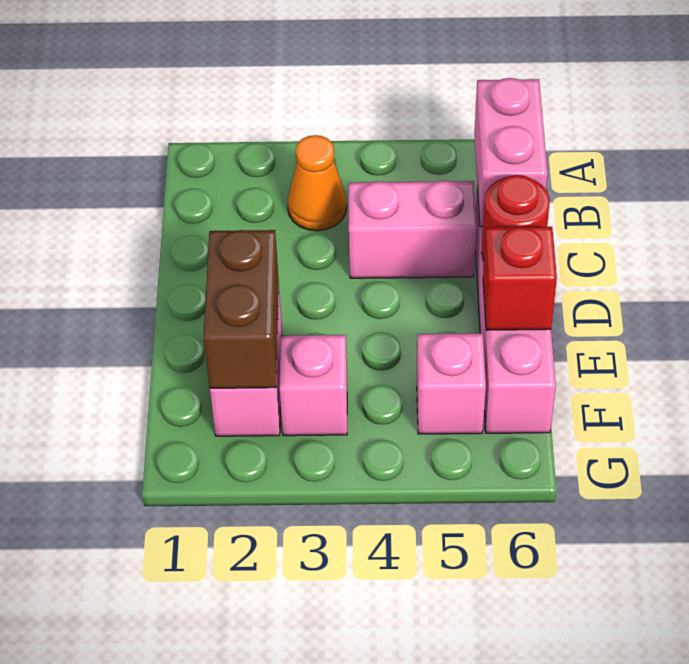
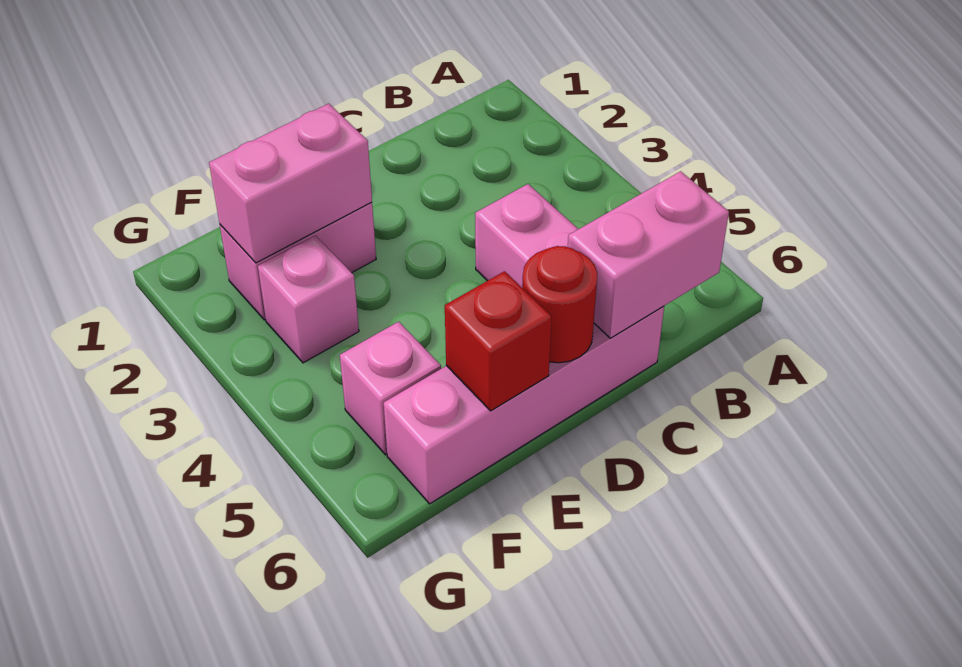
orange cone B3 level 1 -> none
brown brick E2:F2 level 2 -> pink brick E2:F2 level 2

